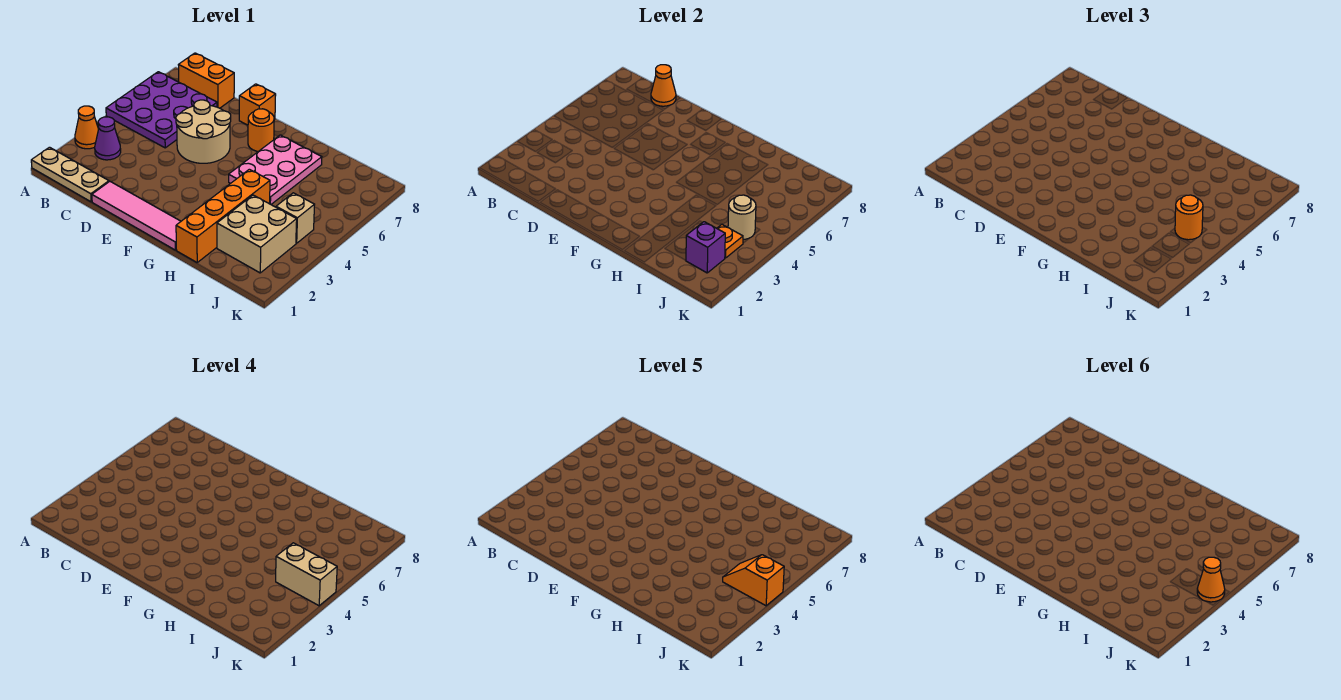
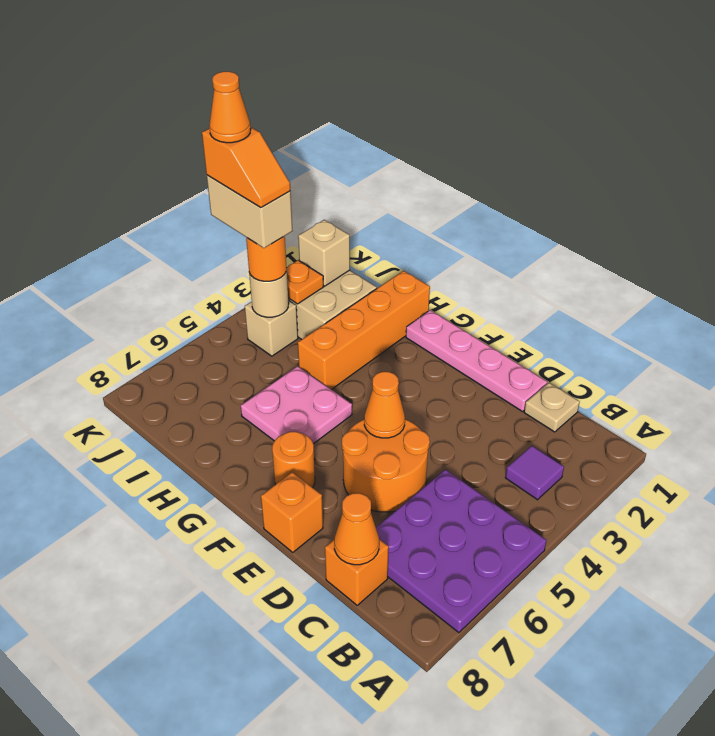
tan plate A1:C1 level 1 -> tan plate C1 level 1
orange cone A3 level 1 -> orange cone E5 level 2
purple cone B3 level 1 -> purple tile B3 level 1
orange brick B8:C8 level 1 -> orange brick C8 level 1
pink tile D1:G1 level 1 -> pink plate D1:G1 level 1
tan round brick D5:E6 level 1 -> orange round brick D5:E6 level 1
pink plate G5:H7 level 1 -> pink plate G5:H6 level 1
purple brick J2 level 2 -> tan brick J2 level 2

